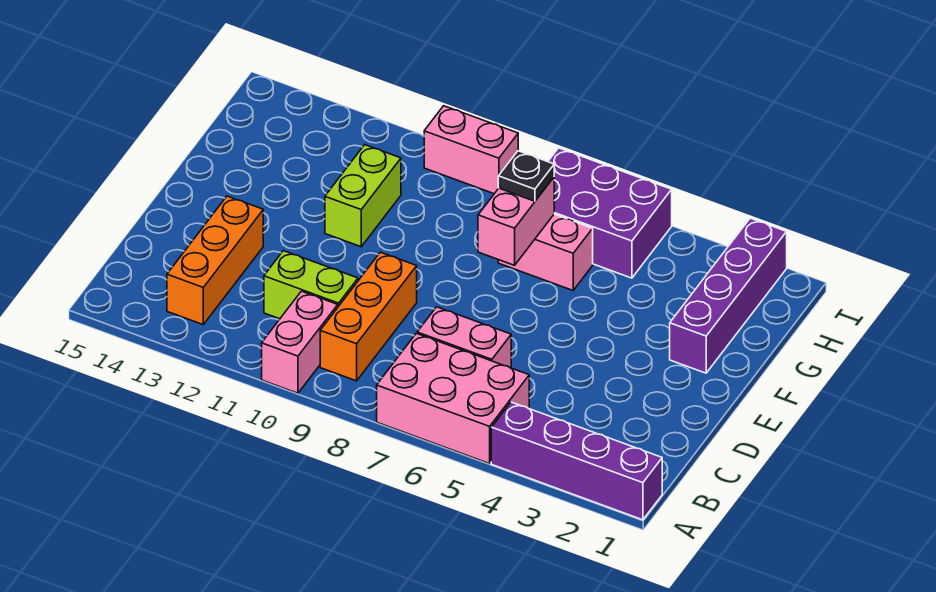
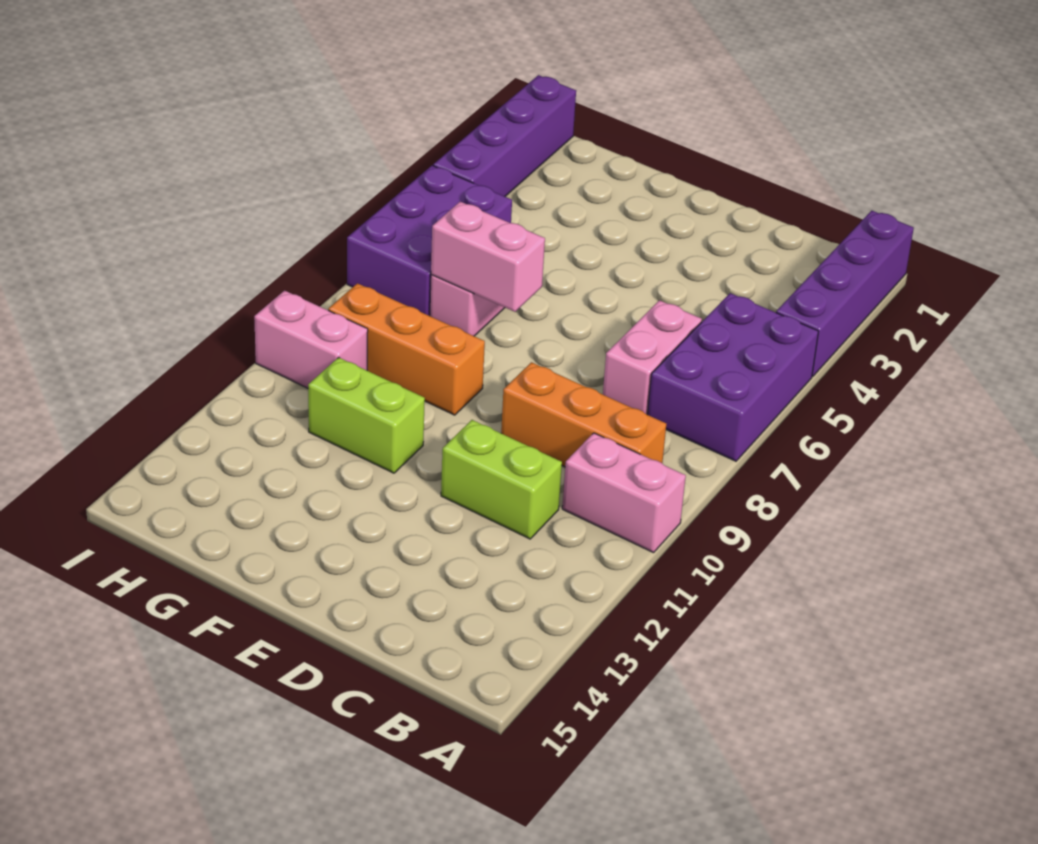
pink brick A5:B7 level 1 -> purple brick A5:B7 level 1
orange brick B13:D13 level 1 -> orange brick F9:H9 level 1
lime brick C10:C11 level 1 -> lime brick C11:D11 level 1
purple brick F2:I2 level 1 -> purple brick I1:I4 level 1
black plate G7 level 3 -> none
pink brick I9:I10 level 1 -> pink brick H10:I10 level 1

